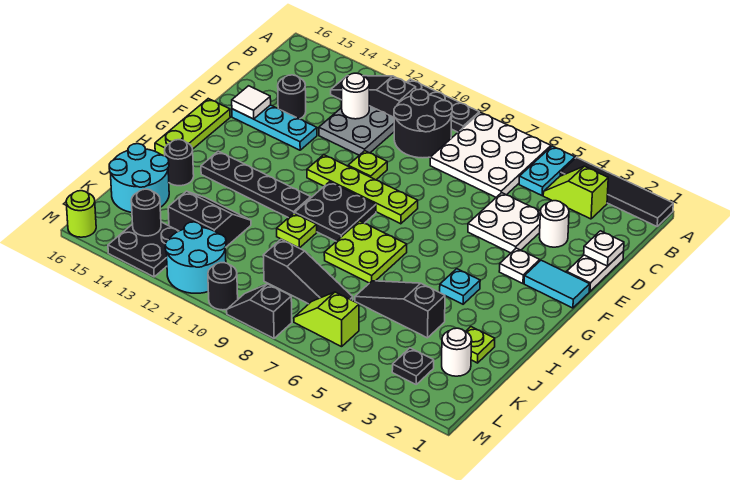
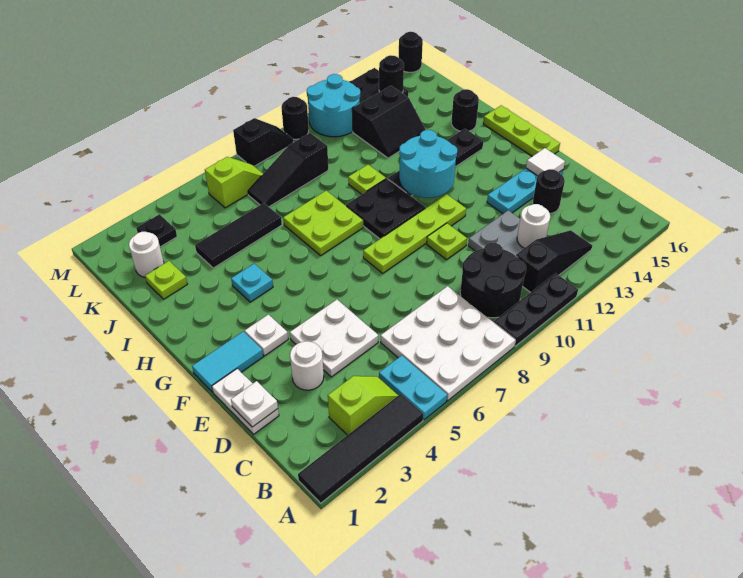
black slope J4:J6 level 1 top 4 -> black tile J4:J6 level 1
cyan round brick J15:K16 level 1 -> cyan round brick G11:H12 level 2
lime round brick M16 level 1 -> black round brick M16 level 1

